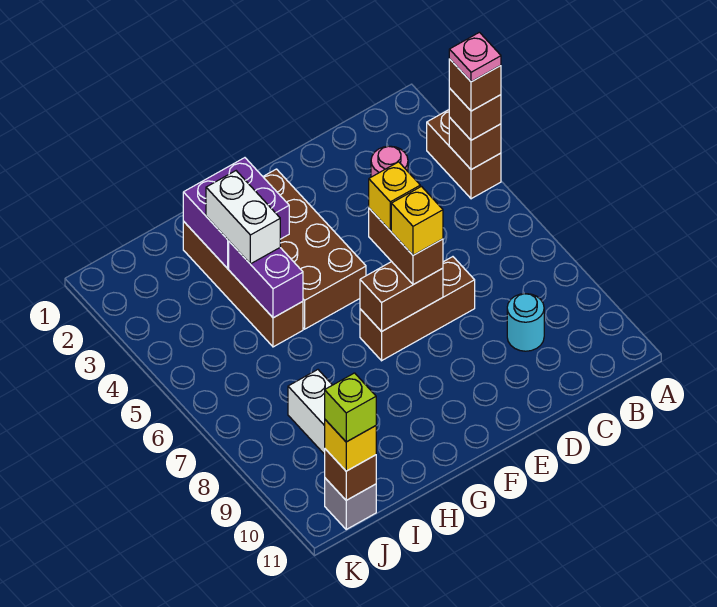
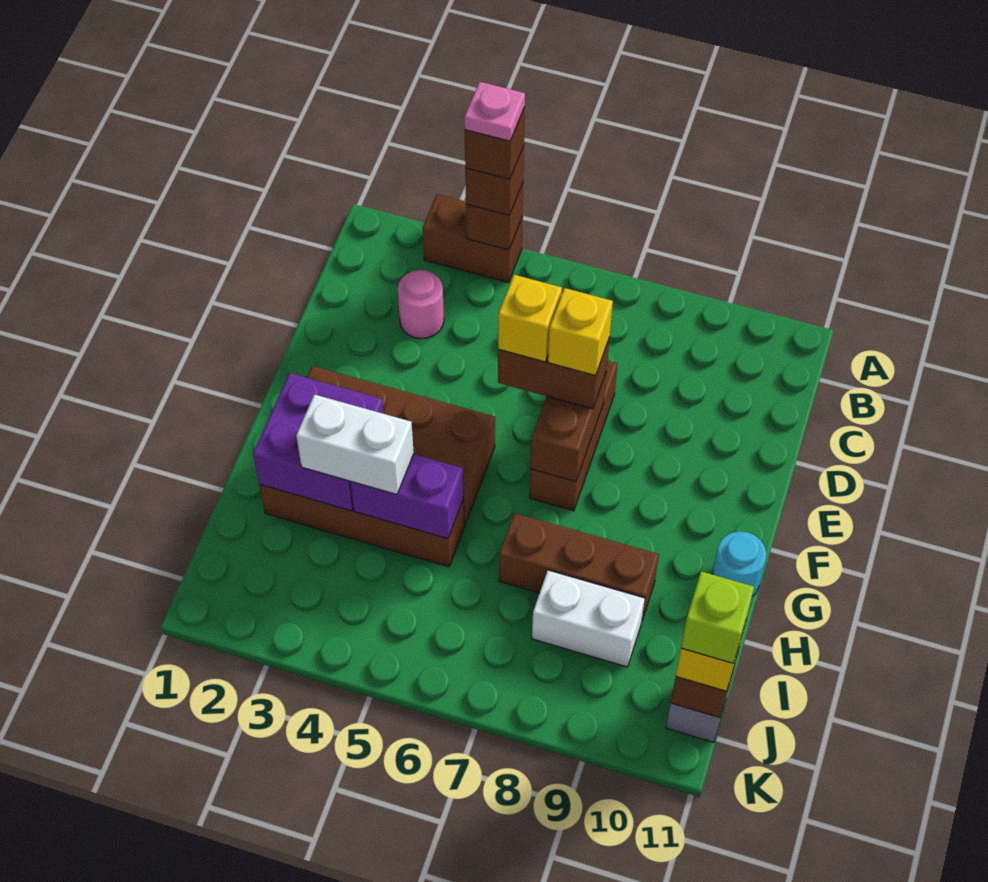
cyan round brick C9 level 1 -> cyan round brick G11 level 1
none -> brown brick H7:H9 level 1

